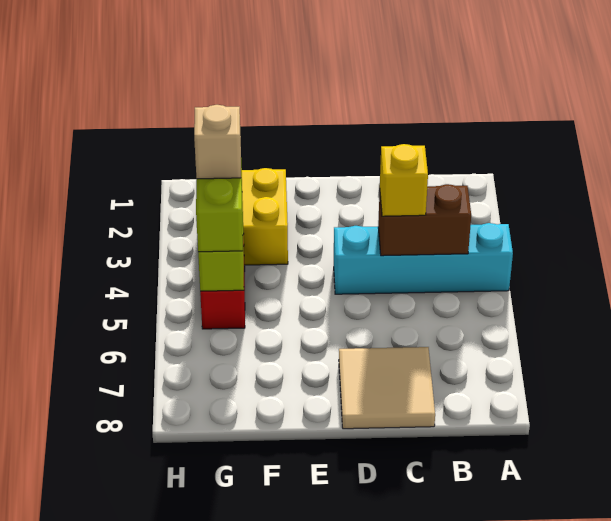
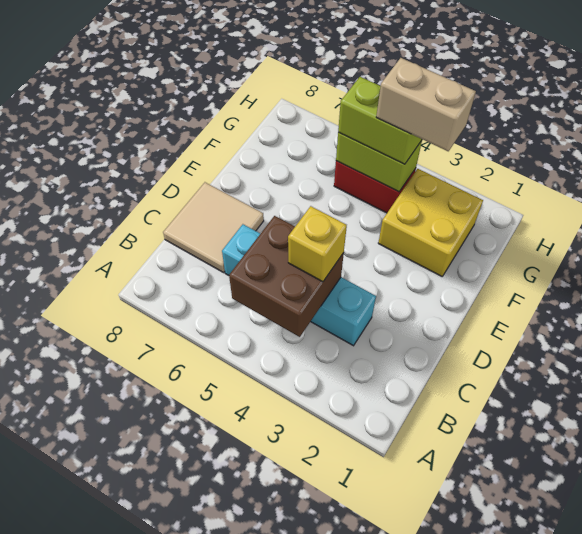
cyan brick A4:D4 level 1 -> cyan brick C3:C6 level 1
brown brick B4:C4 level 2 -> brown brick B4:C5 level 2
tan brick G4 level 4 -> tan brick G3:G4 level 4

